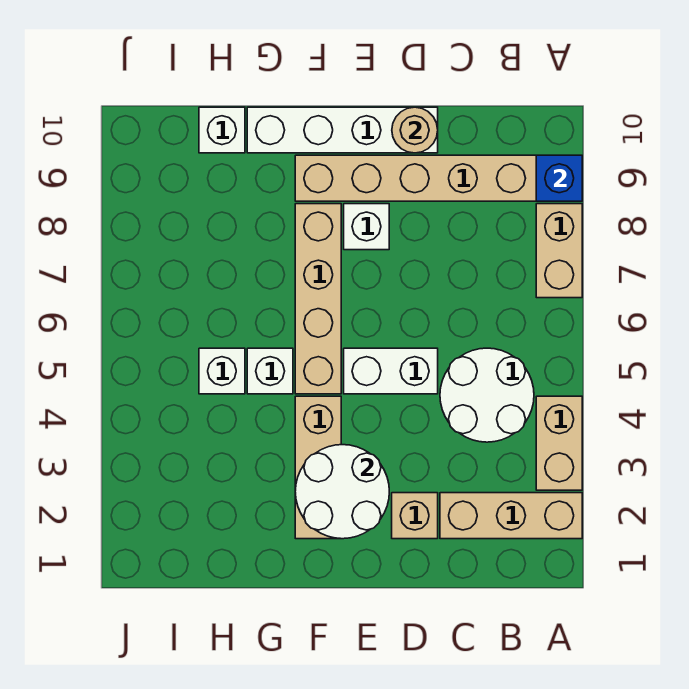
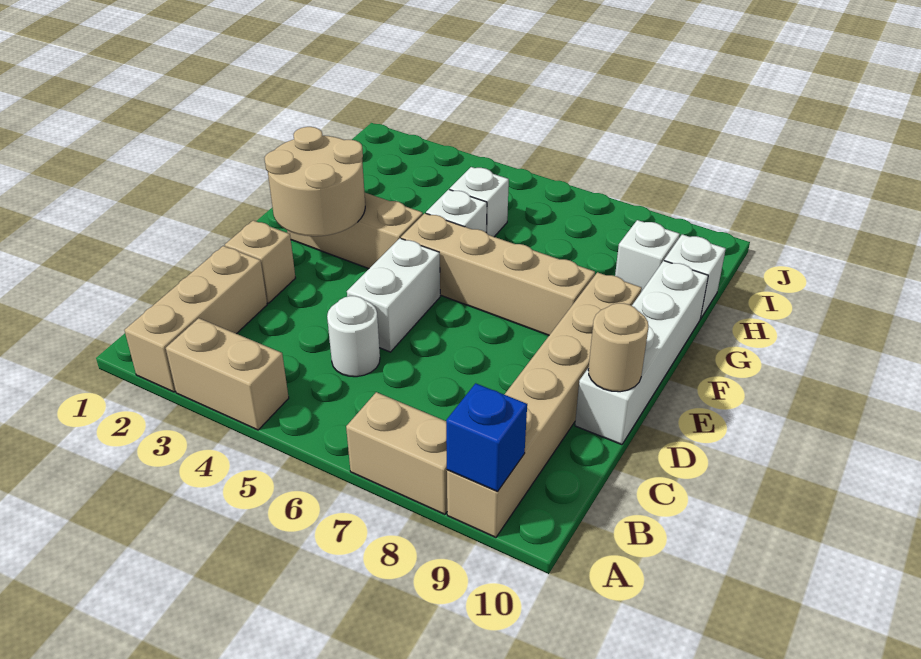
white round brick B4:C5 level 1 -> white round brick C5 level 1
white round brick E2:F3 level 2 -> tan round brick E2:F3 level 2
white brick E8 level 1 -> white brick H9 level 1

